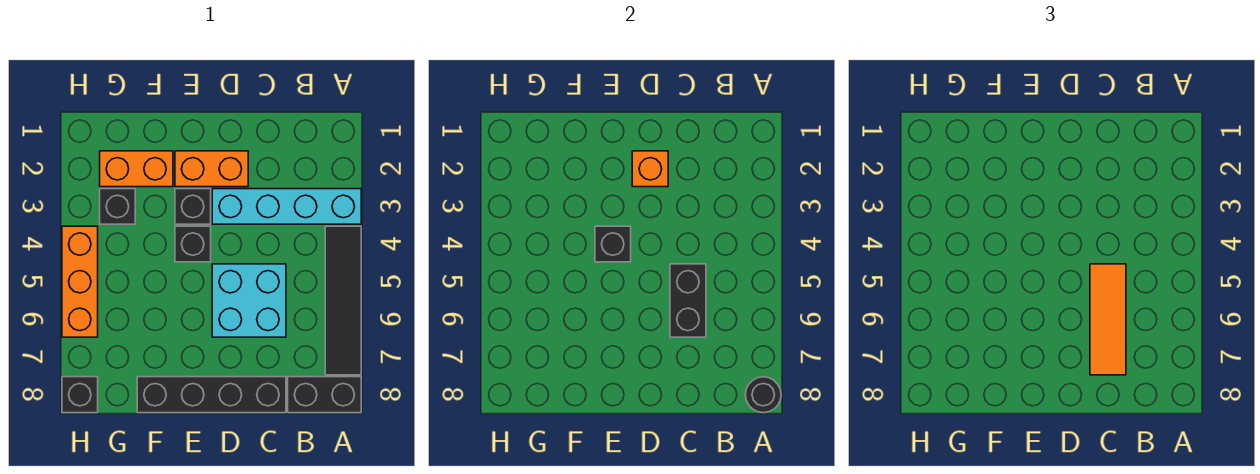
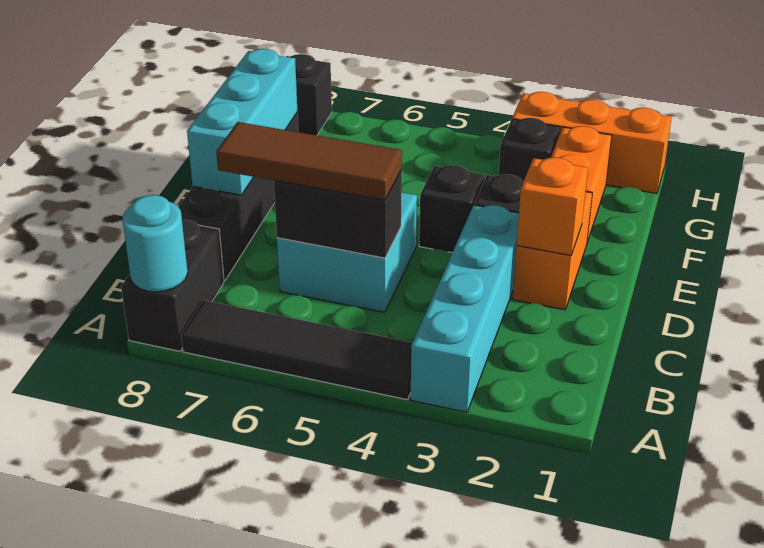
black round brick A8 level 2 -> cyan round brick A8 level 2
orange tile C5:C7 level 3 -> brown tile C5:C7 level 3
none -> cyan brick D8:F8 level 2
black brick E4 level 2 -> none
orange brick H4:H6 level 1 -> orange brick H1:H3 level 1

